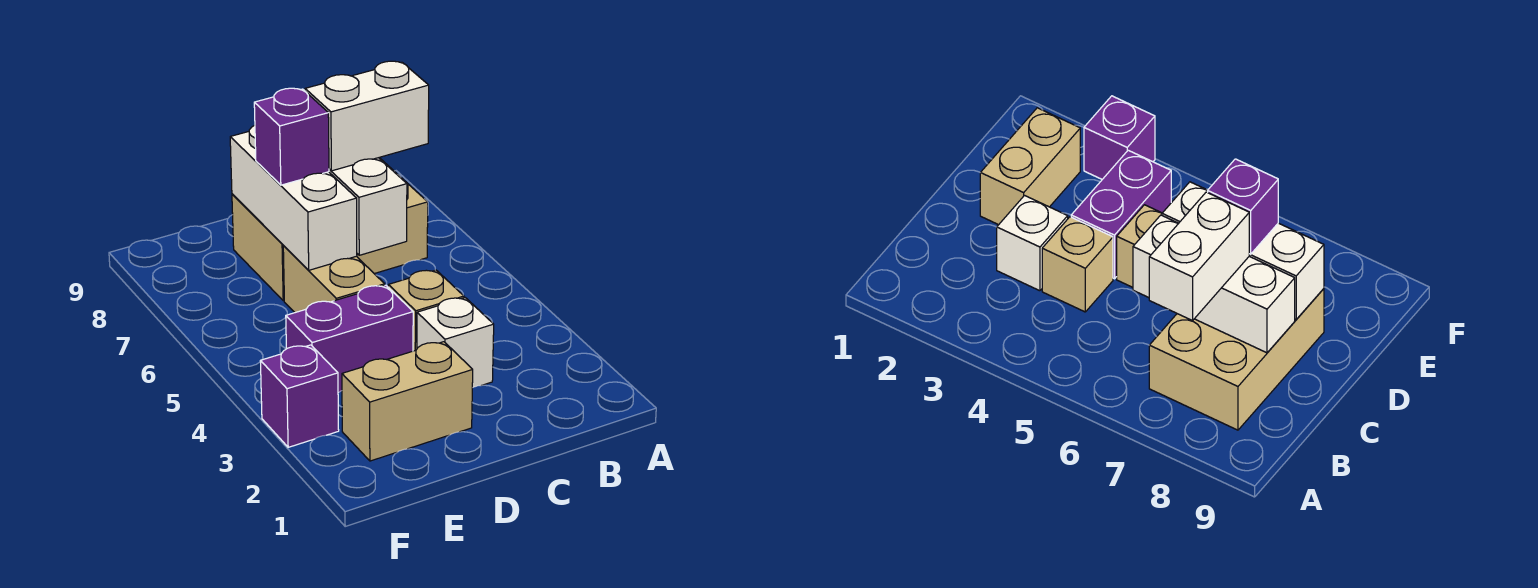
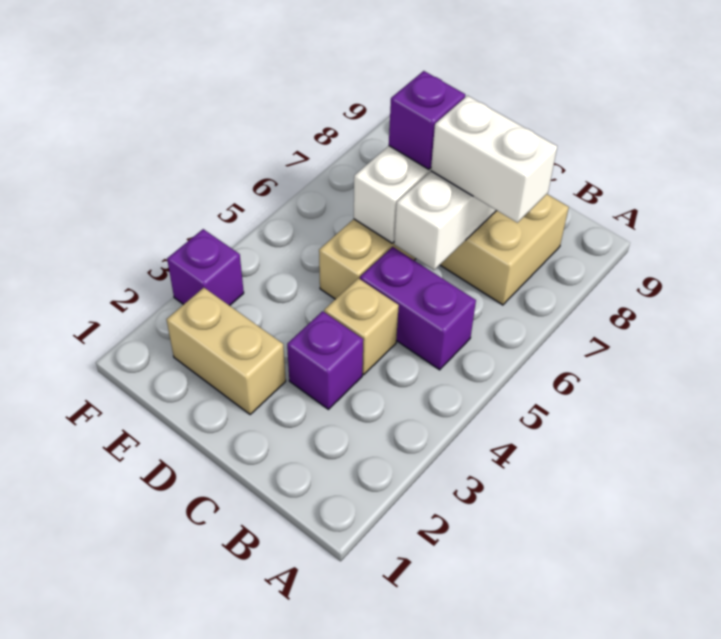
white brick C3 level 1 -> purple brick C3 level 1
purple brick D4:E4 level 1 -> purple brick B5:C5 level 1

